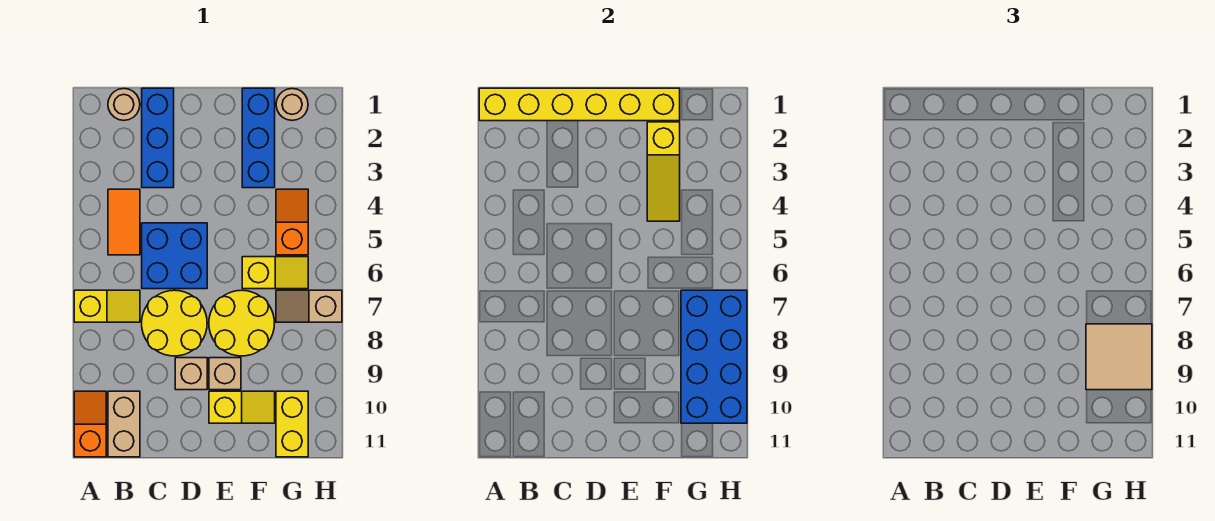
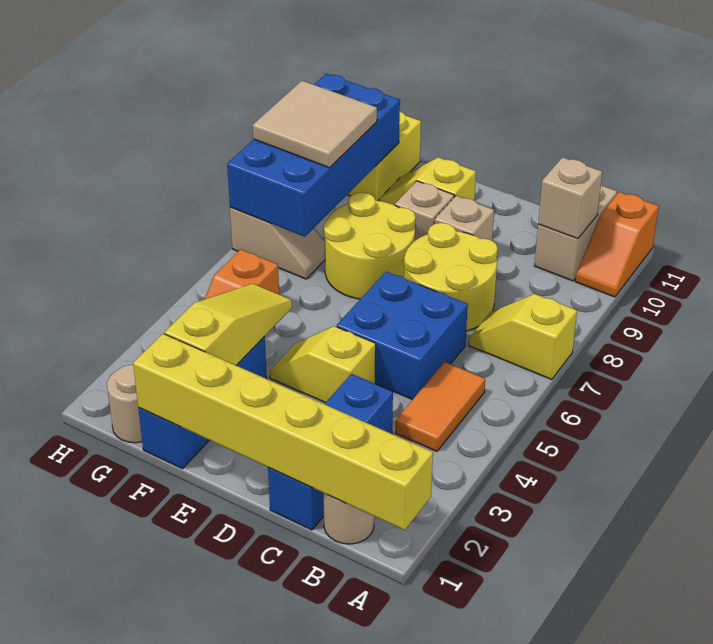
none -> tan brick B10 level 2
yellow slope F6:G6 level 1 top F -> yellow slope D4:E4 level 1 top D

